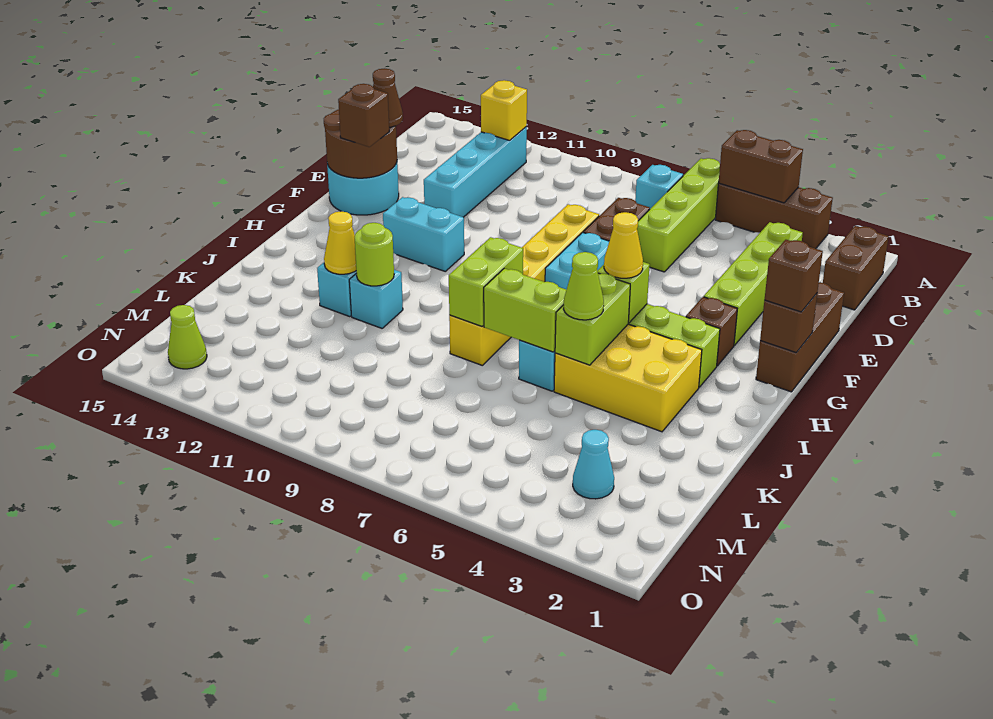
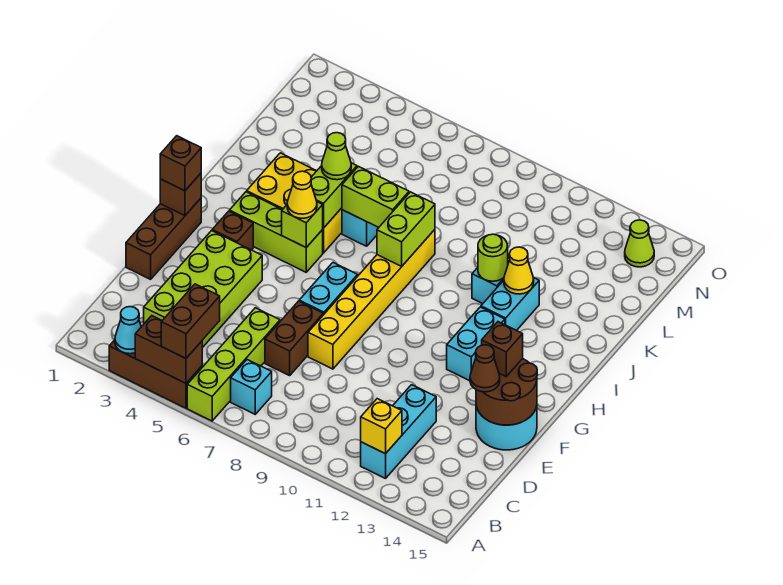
brown brick B1:C1 level 1 -> brown brick A5:B5 level 3
cyan brick B12:E12 level 1 -> cyan brick B12:D12 level 1
lime brick C3:F3 level 1 -> lime brick C3:F4 level 1
cyan brick G11:G12 level 1 -> cyan brick G12:H12 level 1
cyan cone M3 level 1 -> cyan cone A3 level 2

